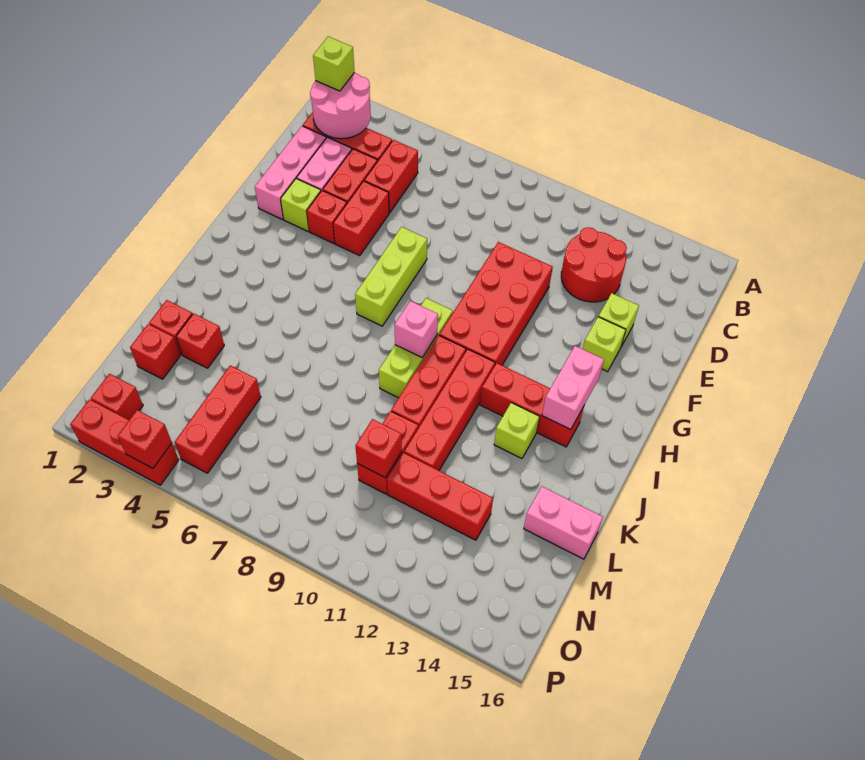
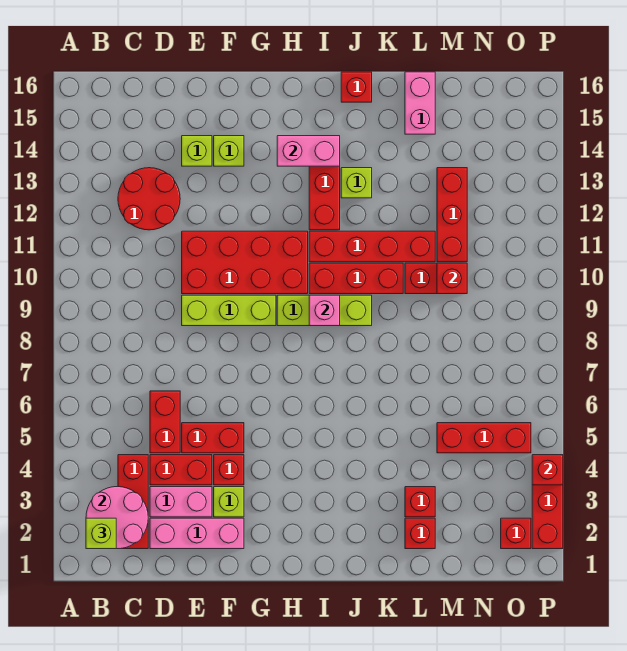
red brick C5:D5 level 1 -> red brick D5:D6 level 1
lime brick F7:H7 level 1 -> lime brick E9:G9 level 1
red brick M2 level 1 -> red brick J16 level 1

